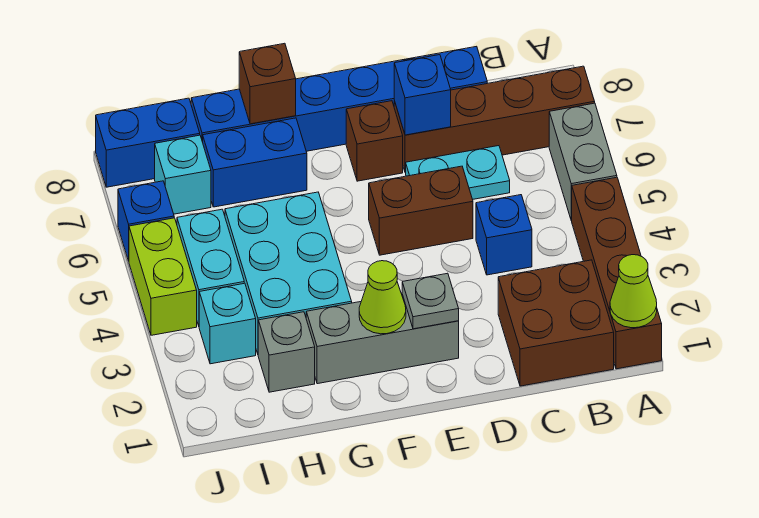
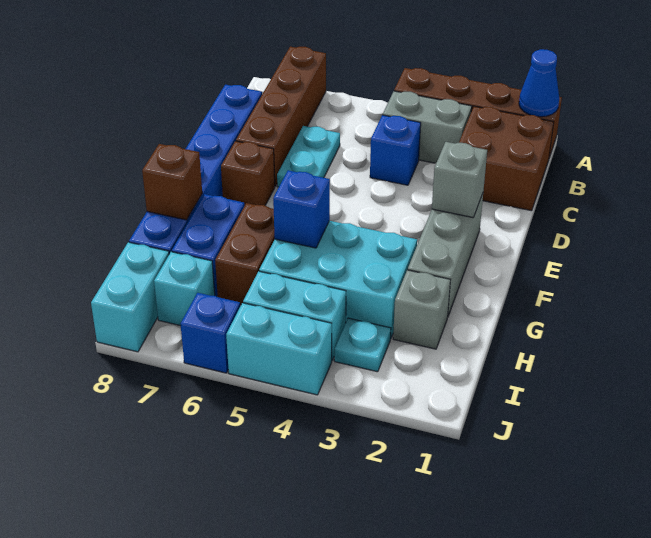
lime cone A1 level 2 -> blue cone A1 level 2
grey brick A5:A6 level 1 -> grey brick B3:B4 level 1
brown brick D5:E5 level 1 -> brown brick G6:H6 level 1
blue brick D7 level 2 -> blue brick G5 level 2
grey plate E2 level 2 -> grey brick E2 level 2
lime cone F2 level 2 -> none
cyan brick I3 level 1 -> cyan plate I3 level 1
blue brick I8:J8 level 1 -> cyan brick I8:J8 level 1
lime brick J4:J5 level 1 -> cyan brick J4:J5 level 1

